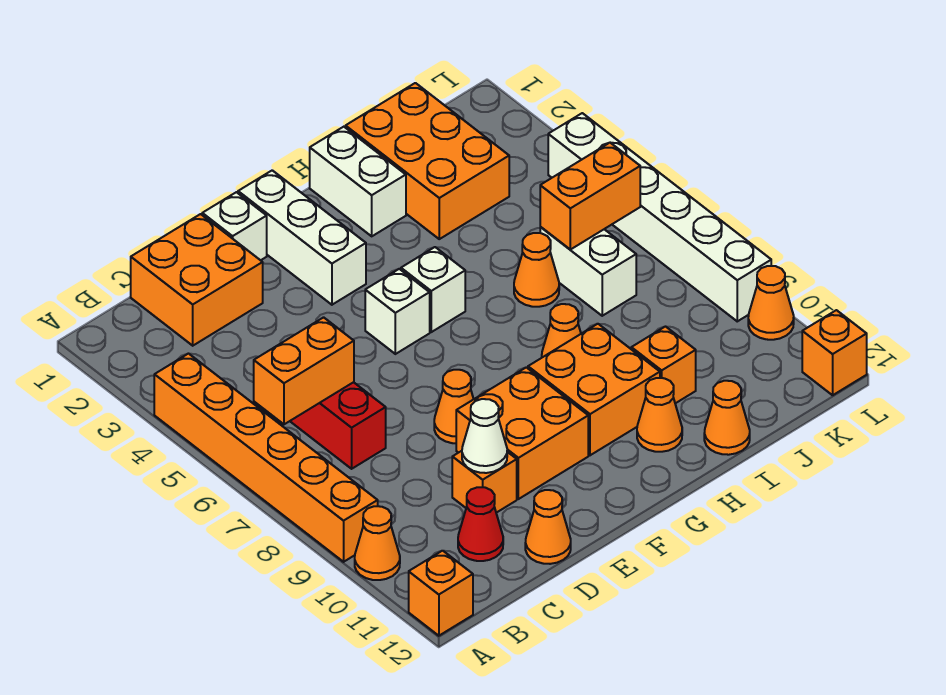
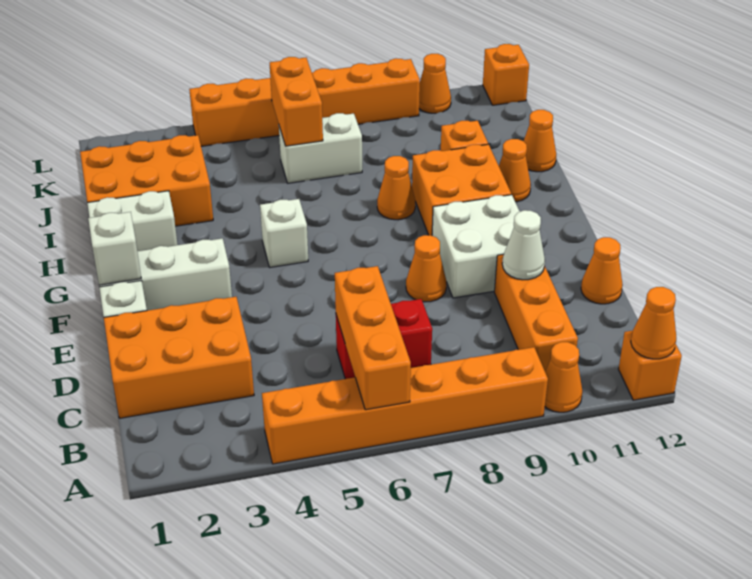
orange brick B6:C6 level 2 -> orange brick A6:C6 level 2
orange brick C1:D2 level 1 -> orange brick C1:D3 level 1
red cone C11 level 1 -> none
orange brick D10 level 1 -> orange brick B10:D10 level 1
orange brick E9:F10 level 1 -> white brick E9:F10 level 1
white brick F5 level 1 -> white brick F1 level 2
orange cone I6 level 1 -> orange cone A12 level 2
white brick L4:L9 level 1 -> orange brick L4:L9 level 1

